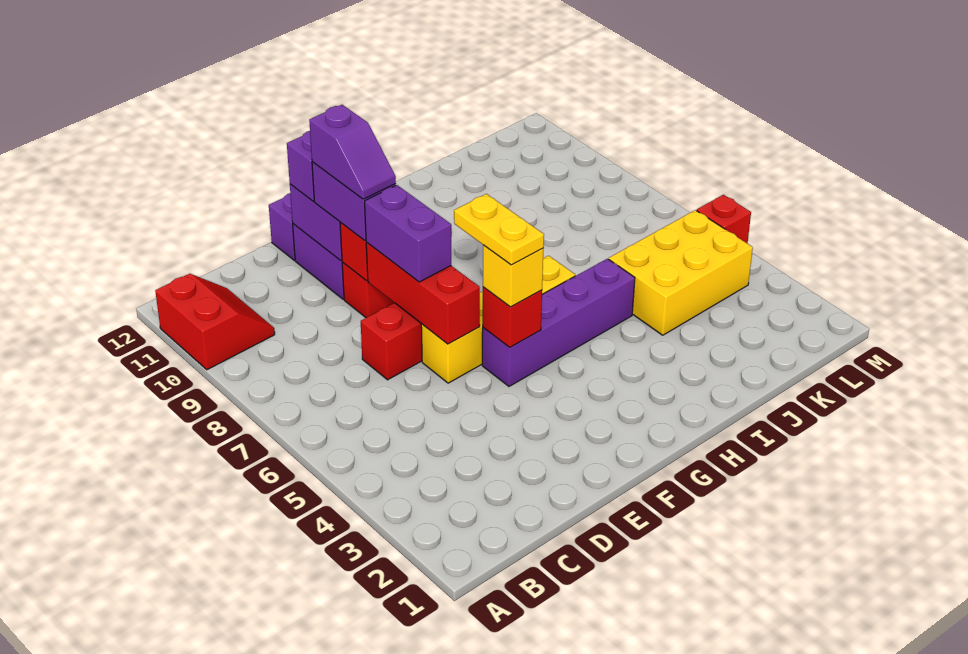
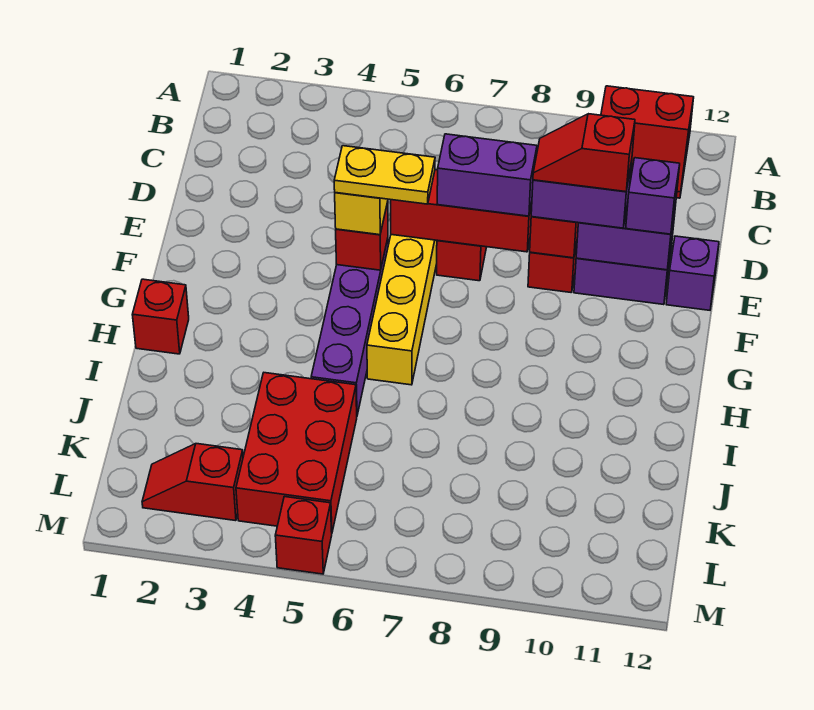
purple slope E9:E10 level 4 top 10 -> red slope E9:E10 level 4 top 10
none -> red brick H1 level 1
yellow brick J4:L5 level 1 -> red brick J4:L5 level 1
none -> red slope L2:L3 level 1 top 3

